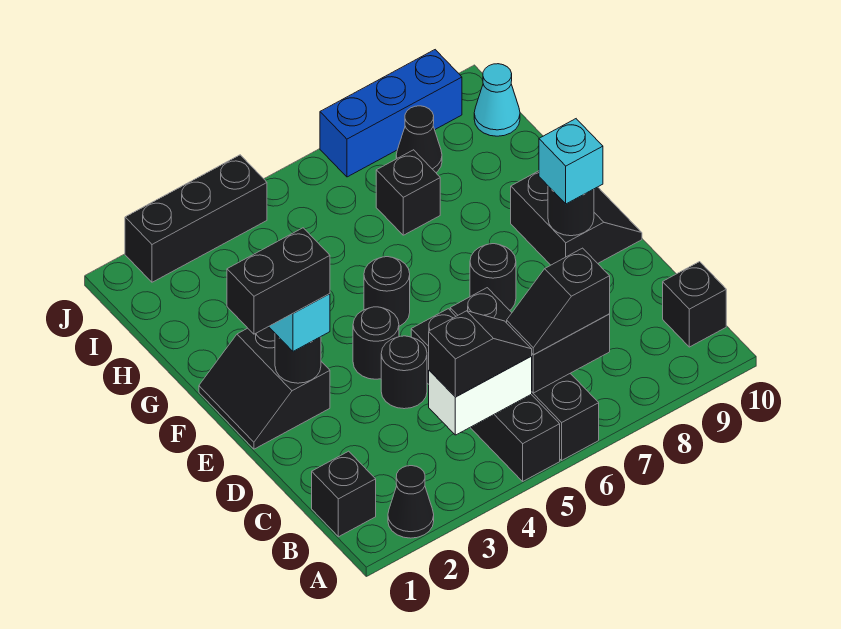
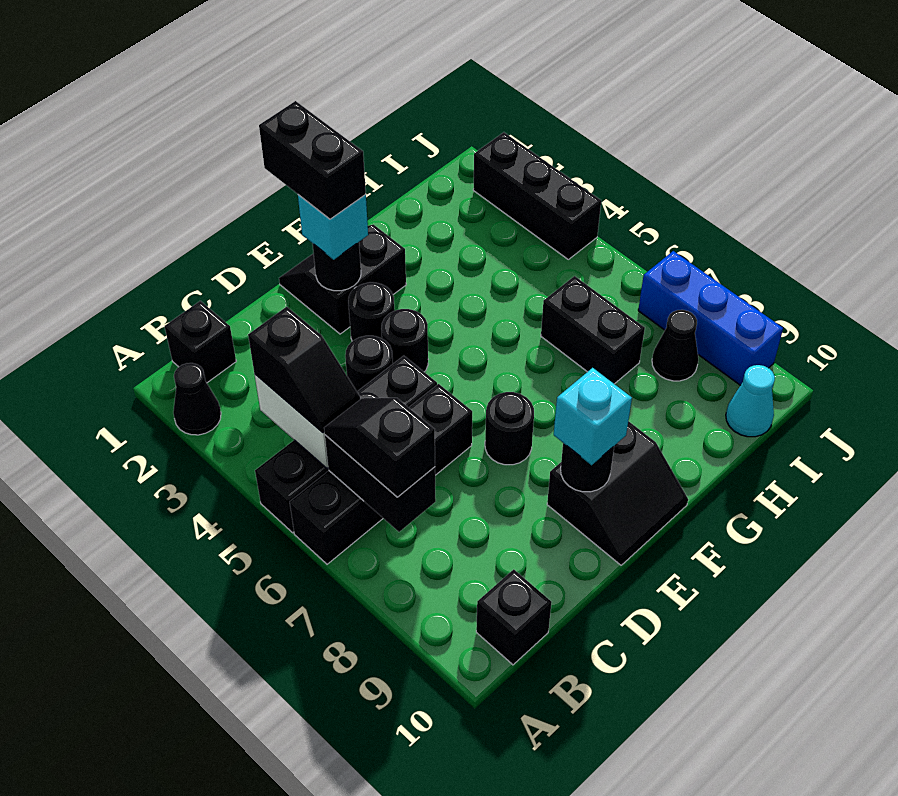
black round brick F5 level 1 -> black round brick E3 level 1
black brick H7 level 1 -> black brick H6:H7 level 1

